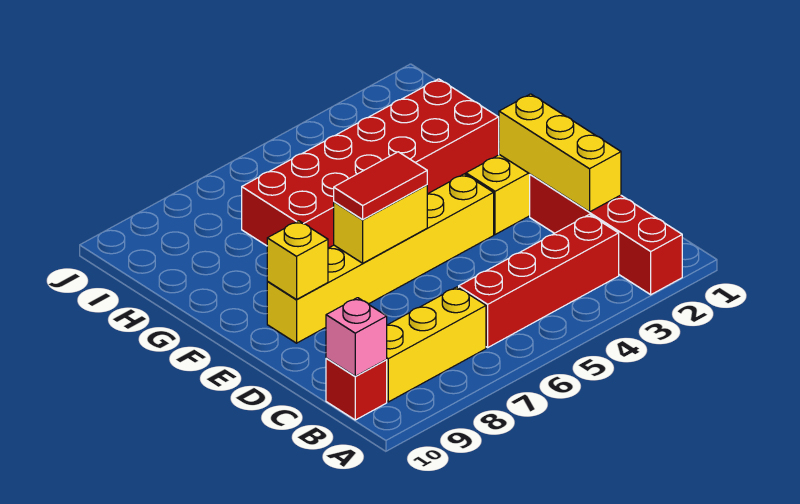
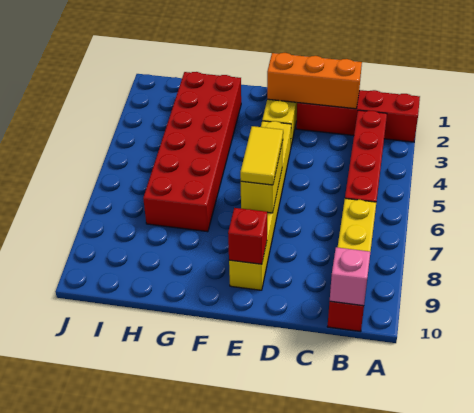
yellow brick C2:E2 level 2 -> orange brick C2:E2 level 2
red tile E6:E7 level 3 -> yellow tile E6:E7 level 3
yellow brick E9 level 2 -> red brick E9 level 2

